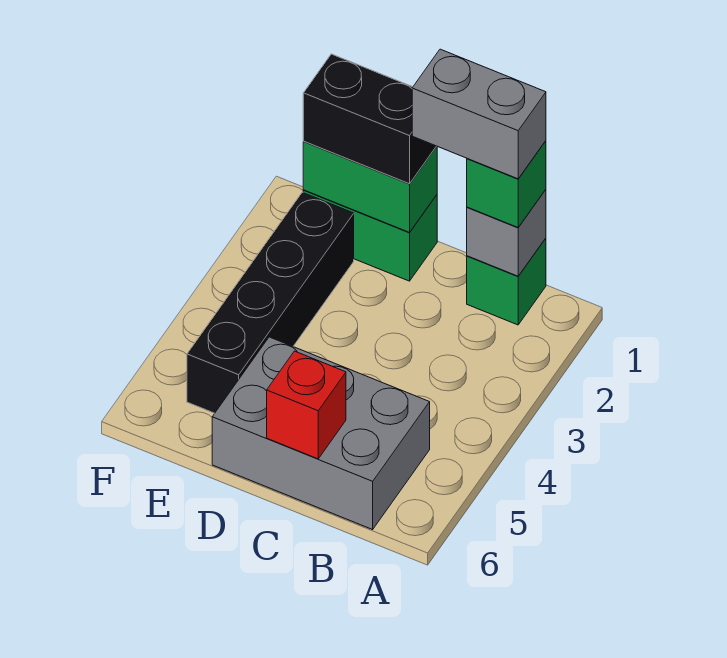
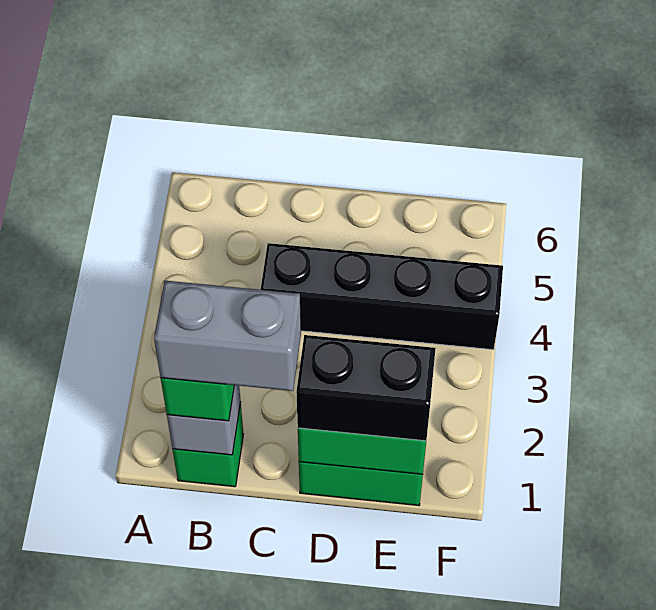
grey brick B5:D6 level 1 -> none
red brick C6 level 2 -> none
black brick E2:E5 level 1 -> black brick C4:F4 level 1

